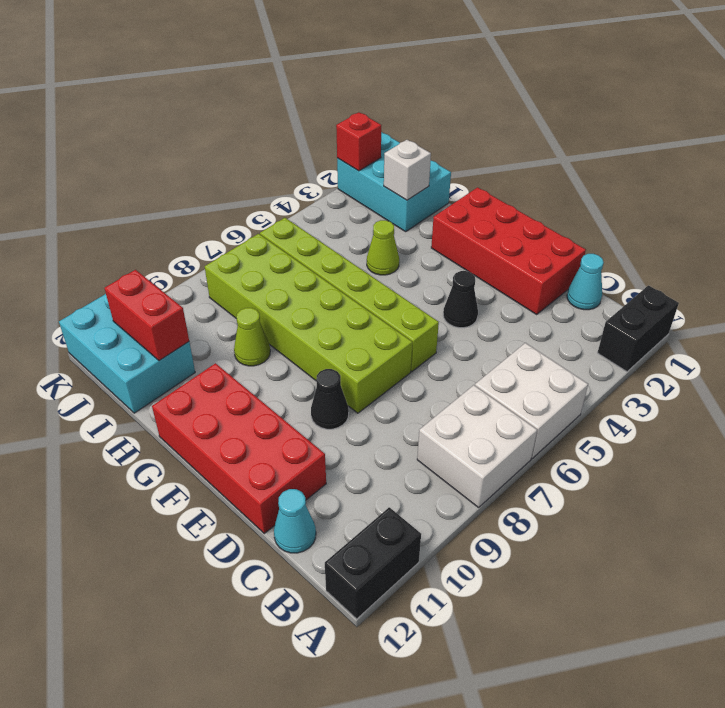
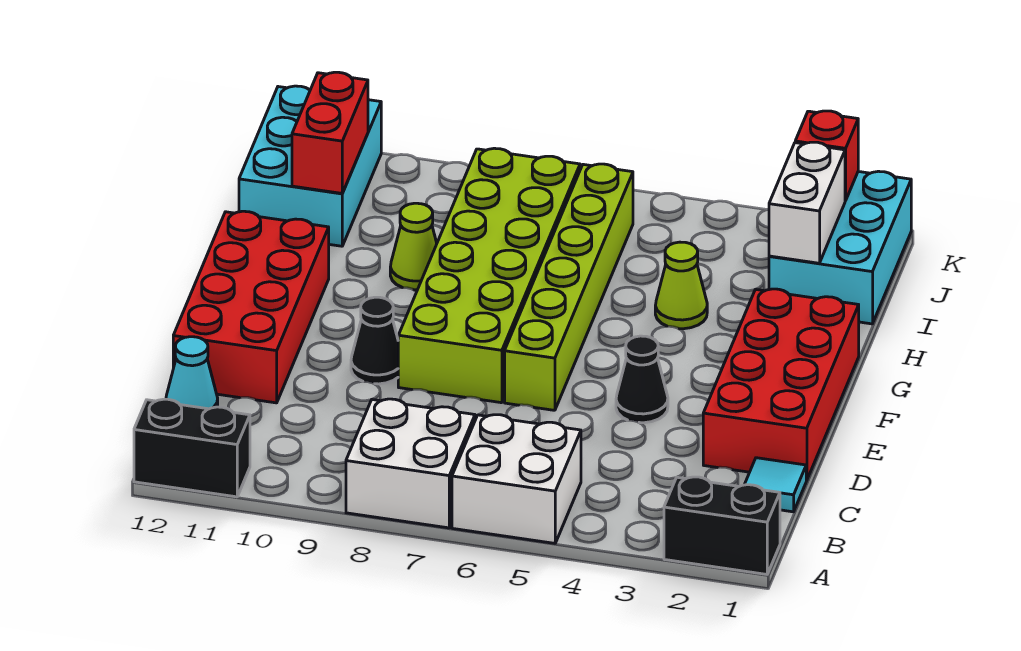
cyan cone C1 level 1 -> cyan tile C1 level 1
white brick I2 level 2 -> white brick I2:J2 level 2

